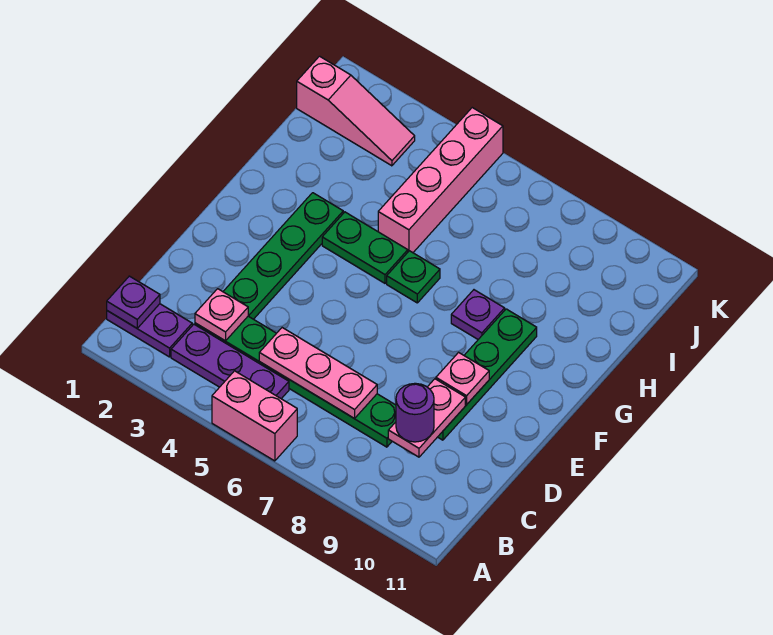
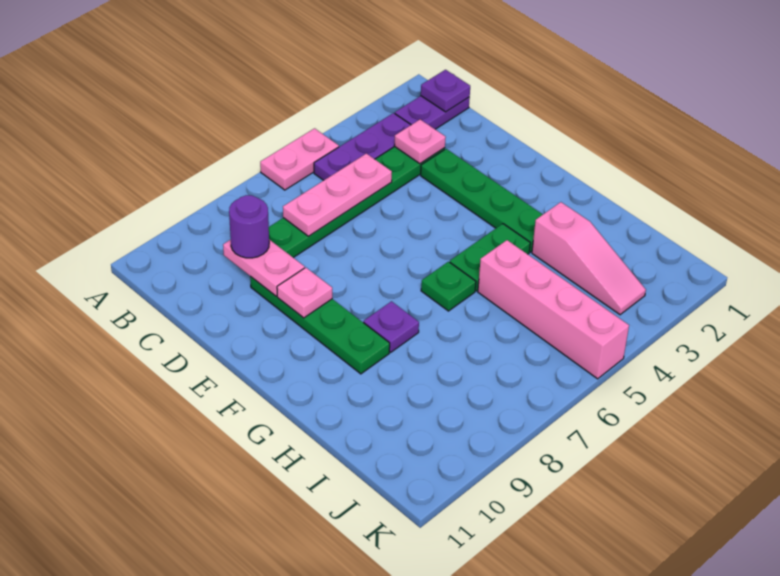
pink brick A5:A6 level 1 -> pink plate A5:A6 level 1
pink slope J1:J3 level 1 top 1 -> pink slope H3:J3 level 1 top H

